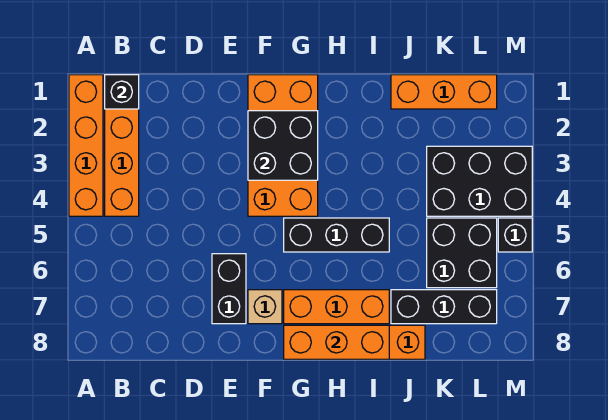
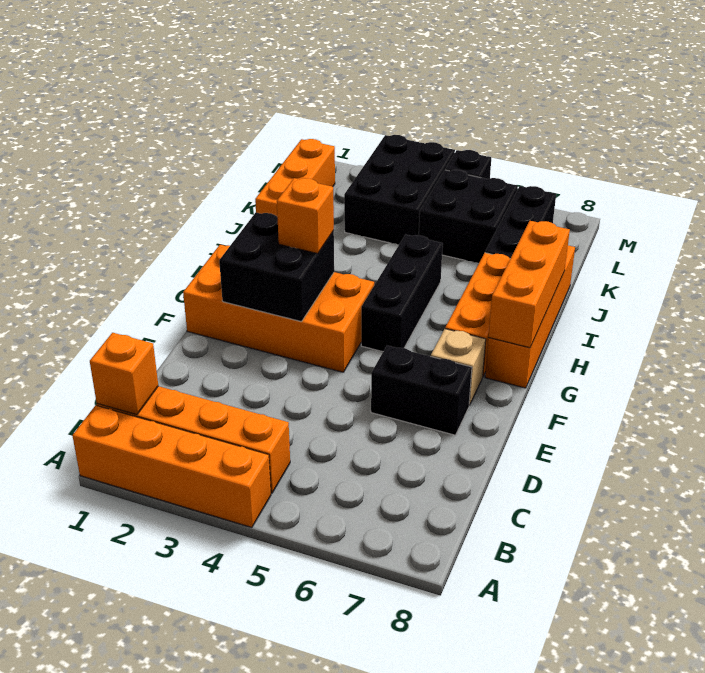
black brick B1 level 2 -> orange brick B1 level 2
none -> orange brick G3 level 3

